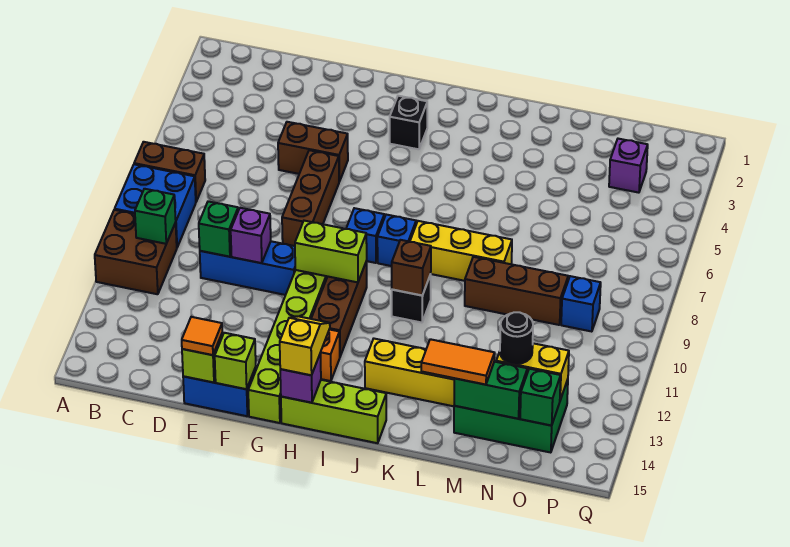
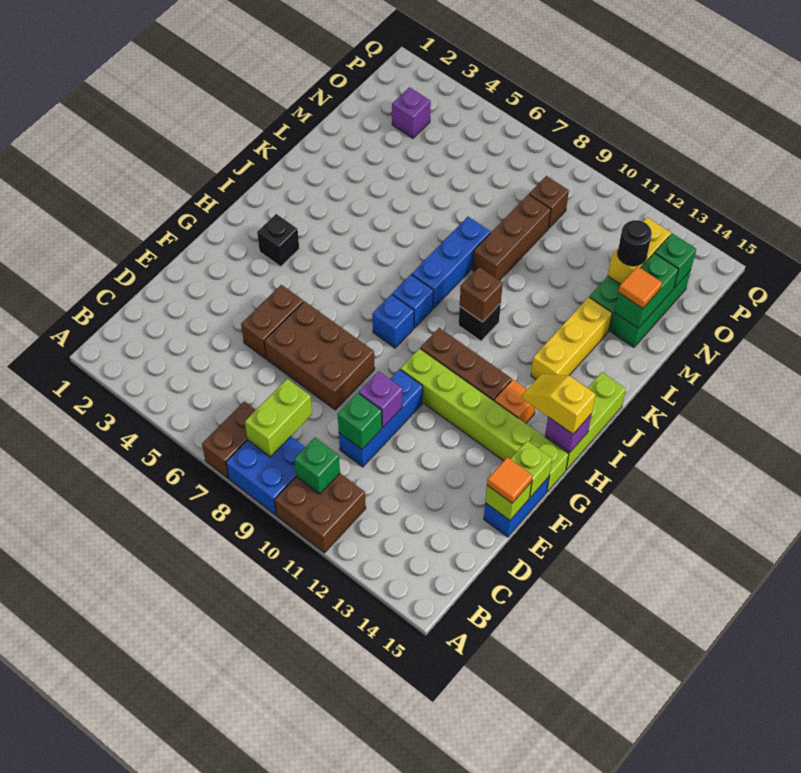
brown brick F6:F8 level 1 -> brown brick E6:F8 level 1
lime brick G10:H10 level 2 -> lime brick B8:C8 level 2
yellow brick J8:L8 level 1 -> blue brick J8:L8 level 1
orange tile L14:M14 level 3 -> orange tile M14 level 3
blue brick O9 level 1 -> brown brick O9 level 1

